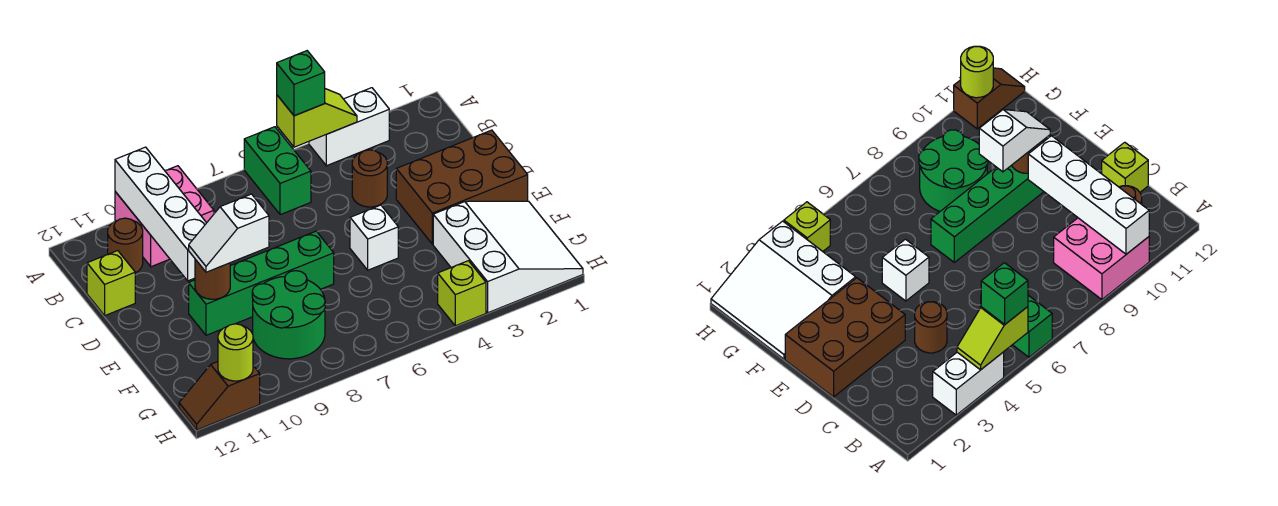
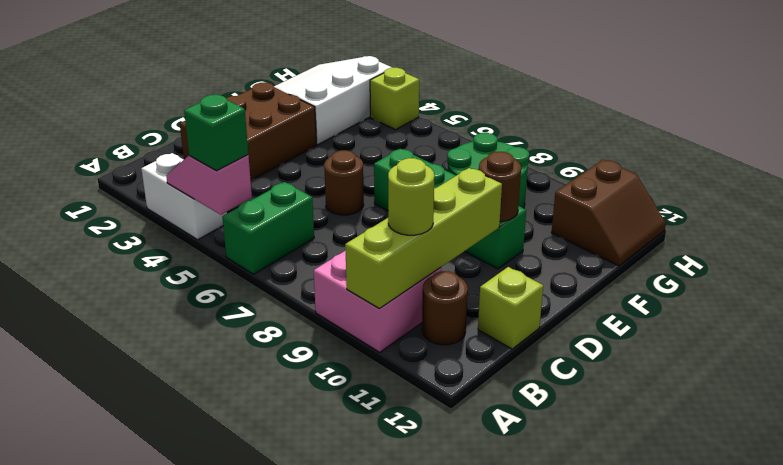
lime slope A4:A5 level 2 top 5 -> pink slope A4:A5 level 2 top 5
white brick A10:D10 level 2 -> lime brick A10:D10 level 2
brown round brick C4 level 1 -> brown round brick D6 level 1
brown brick D1:E3 level 1 -> brown brick C2:E3 level 1
white brick E5 level 1 -> none
white slope E9:E10 level 3 top 9 -> none
brown slope H11:H12 level 1 top 11 -> brown slope G11:H12 level 1 top 11
lime round brick H11 level 2 -> lime round brick B10 level 3

